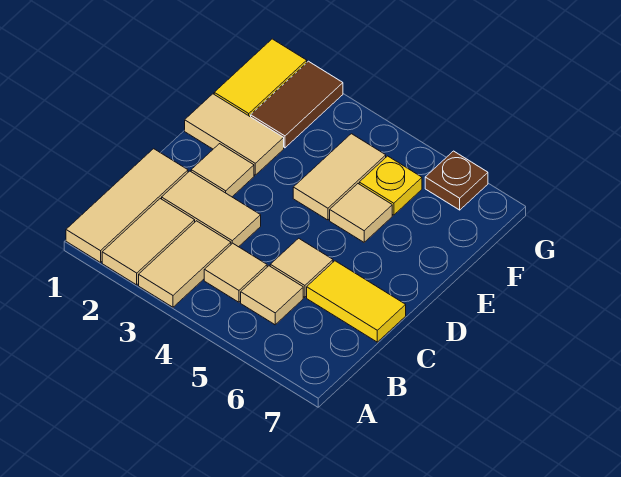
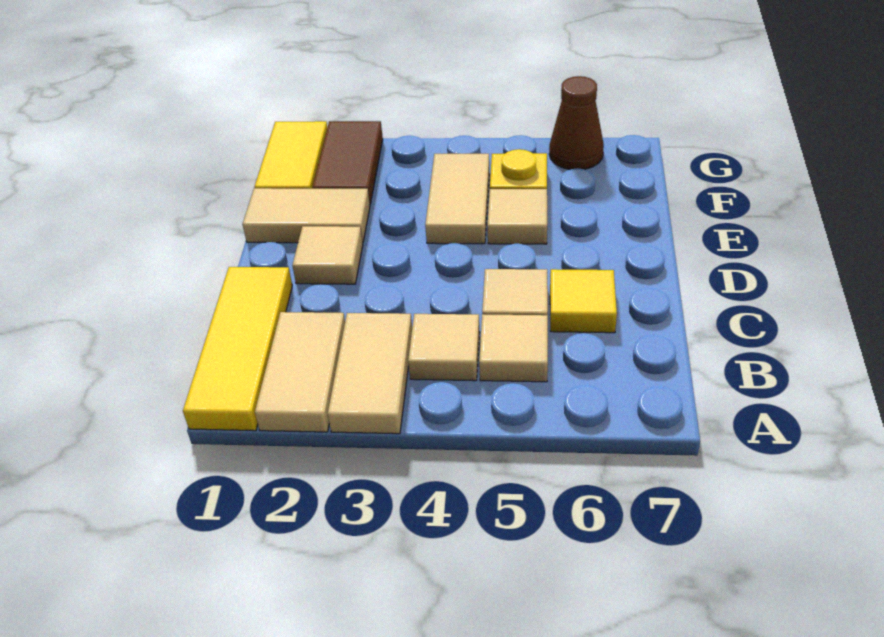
tan tile A1:C1 level 1 -> yellow tile A1:C1 level 1
tan tile C2:C3 level 1 -> none
yellow tile C6:C7 level 1 -> yellow tile C6 level 1
brown plate G6 level 1 -> brown cone G6 level 1

